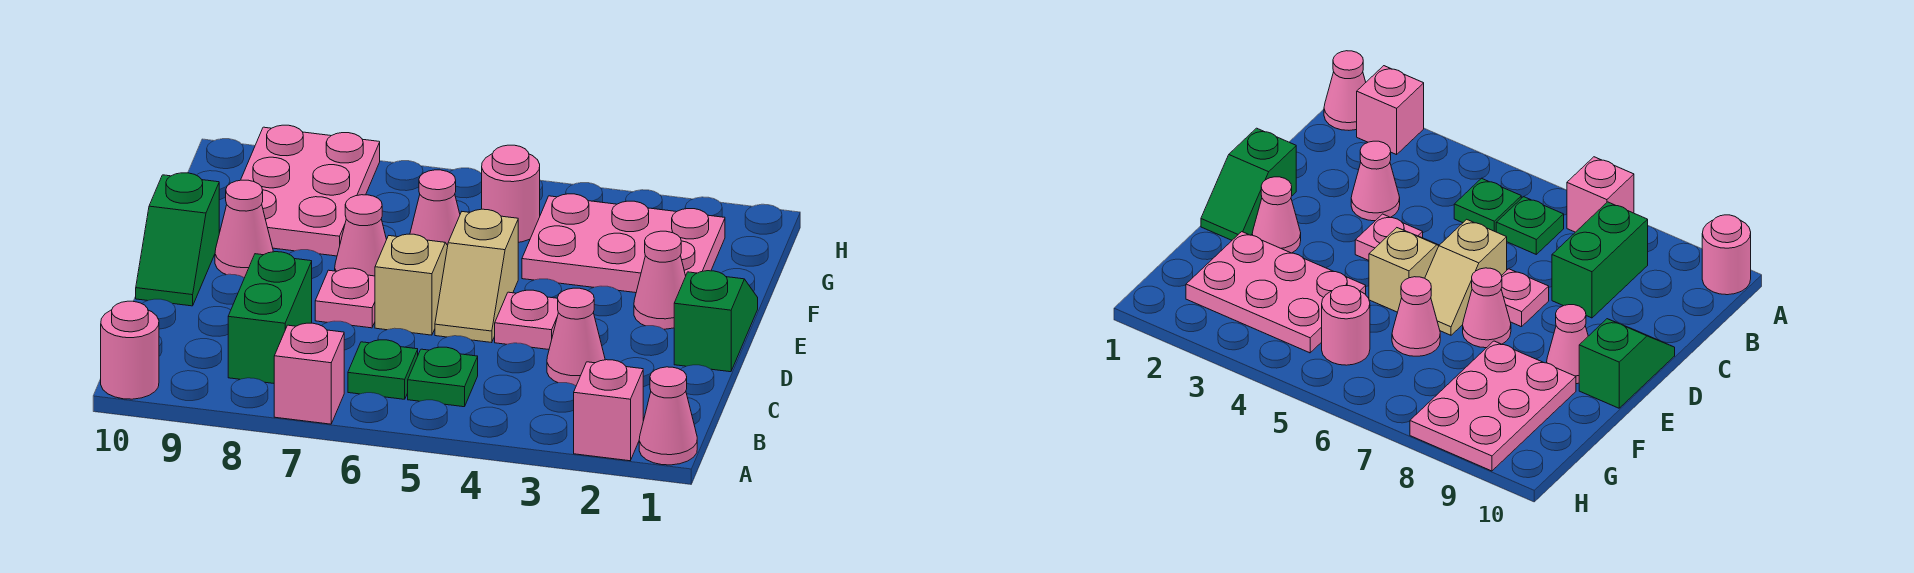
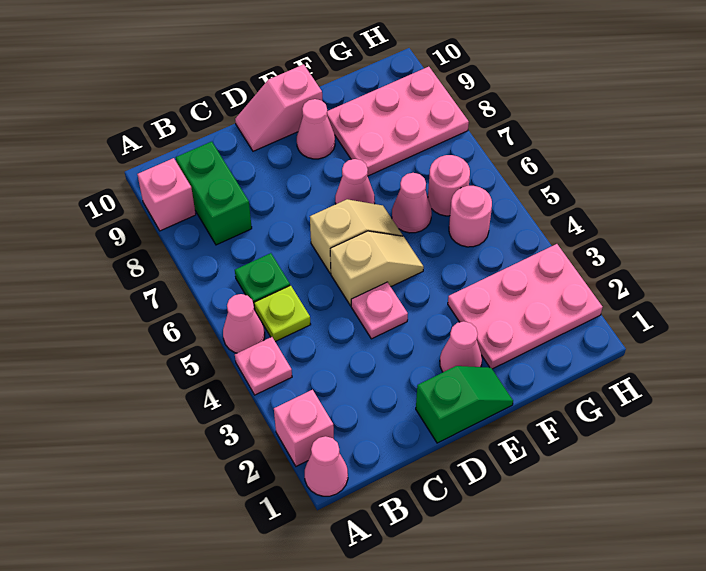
pink brick A7 level 1 -> pink brick A9 level 1
pink round brick A10 level 1 -> pink round brick G6 level 1
green plate B5 level 1 -> lime plate B5 level 1
green brick B8:C8 level 1 -> green brick B8:B9 level 1
pink cone C3 level 1 -> pink cone A5 level 1
tan slope D5:E5 level 1 top E -> tan slope D5:E5 level 1 top D
pink plate D7 level 1 -> pink plate A4 level 1
green slope D10:E10 level 1 top E -> pink slope D10:E10 level 1 top E
pink plate F2:G4 level 1 -> pink plate F2:H3 level 1

